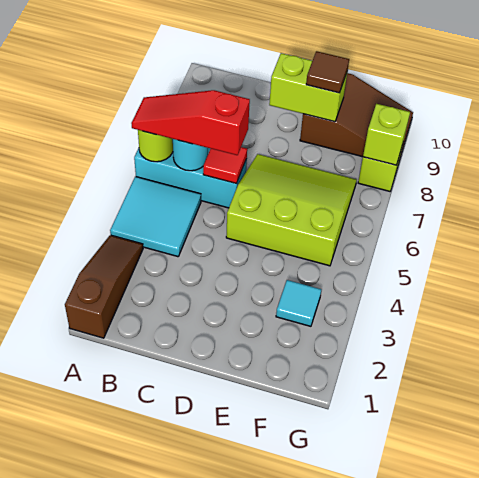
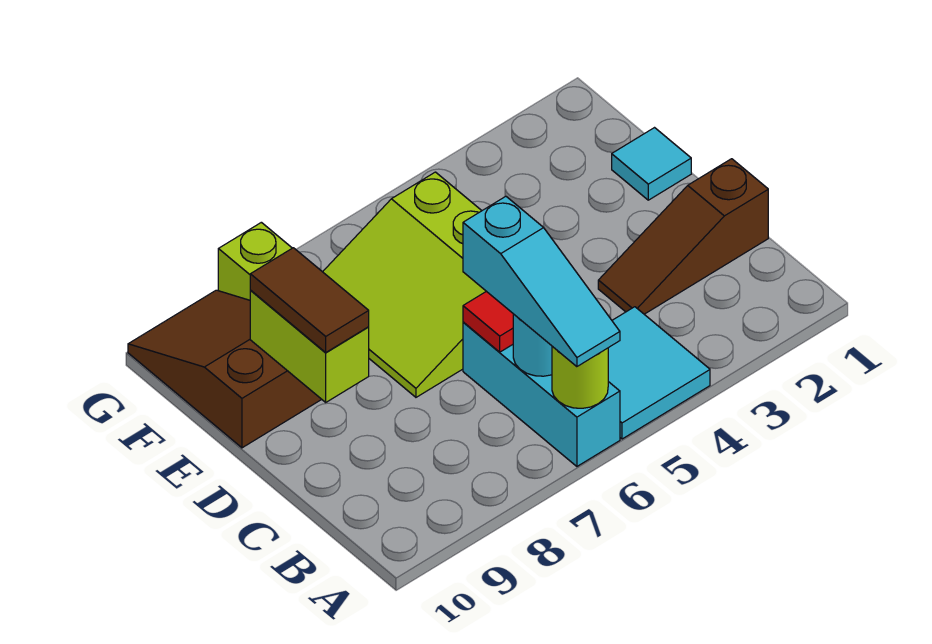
brown slope A1:A3 level 1 top 1 -> brown slope C1:C3 level 1 top 1
red slope A6:C6 level 3 top C -> cyan slope A6:C6 level 3 top C
brown tile E9 level 3 -> brown tile D9:E9 level 3
cyan tile F3 level 1 -> cyan tile E1 level 1
lime brick G8 level 2 -> none

